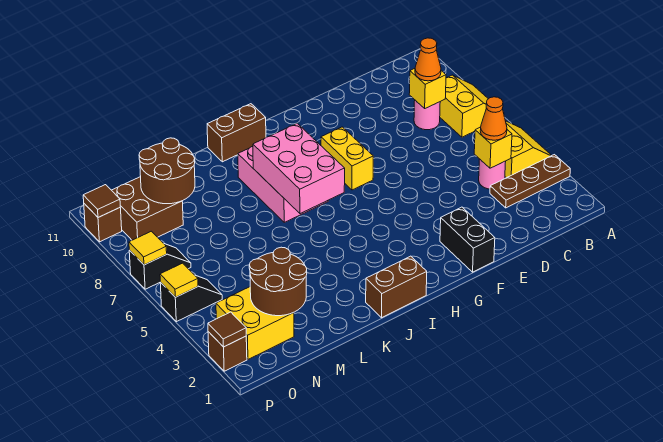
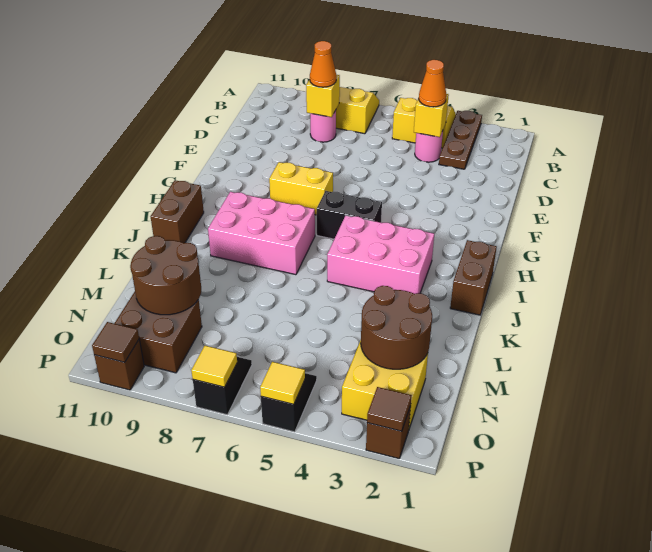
black brick F1:F2 level 1 -> black brick H5:H6 level 1
pink brick I6:J8 level 2 -> pink brick I3:J5 level 1

